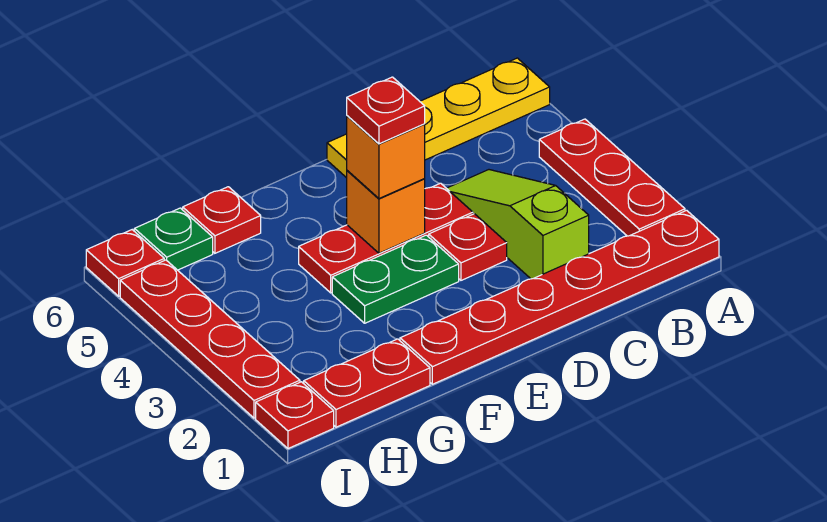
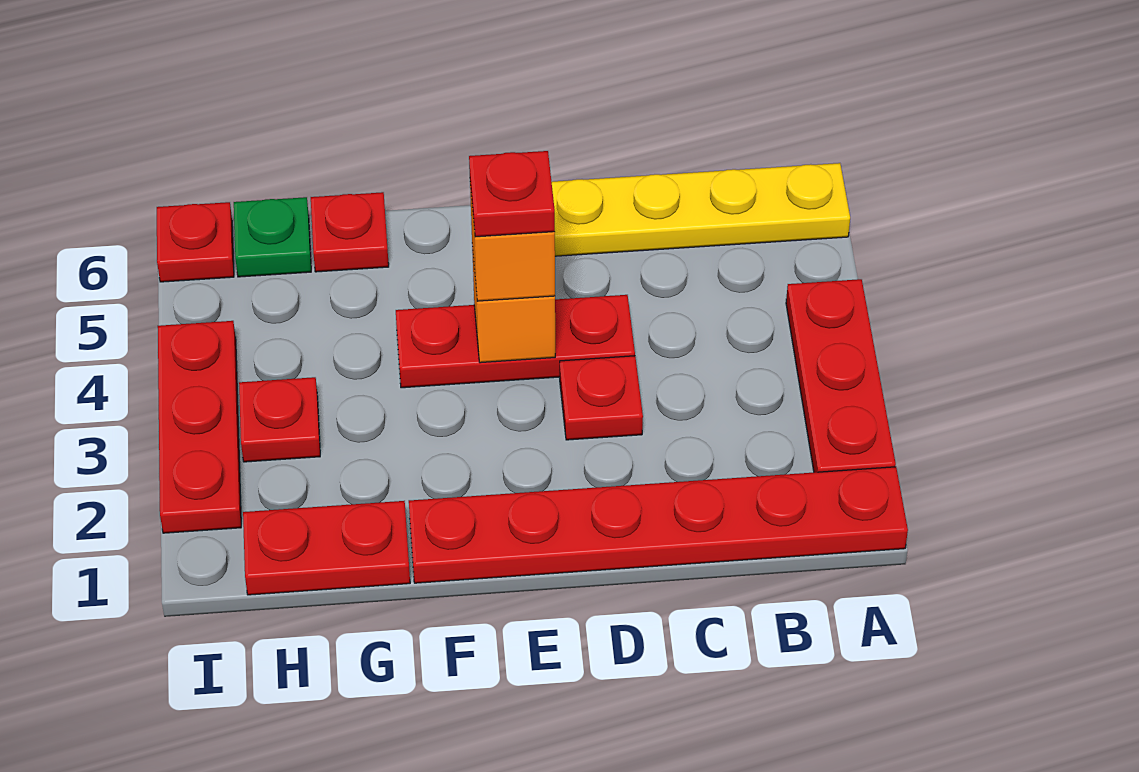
lime slope C2:C4 level 1 top 2 -> none
green plate E3:F3 level 1 -> none
red plate I1 level 1 -> red plate H3 level 1
red plate I2:I5 level 1 -> red plate I2:I4 level 1

